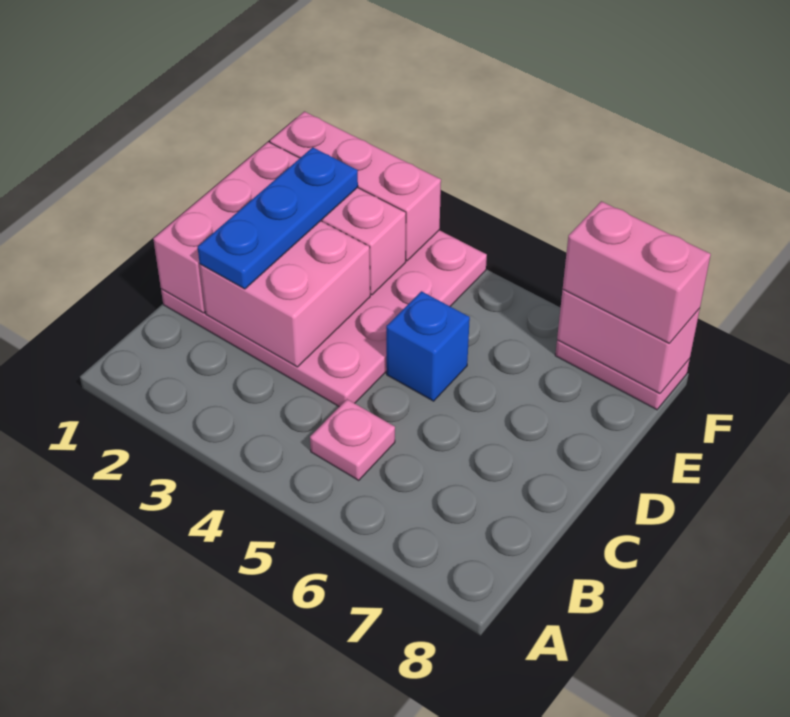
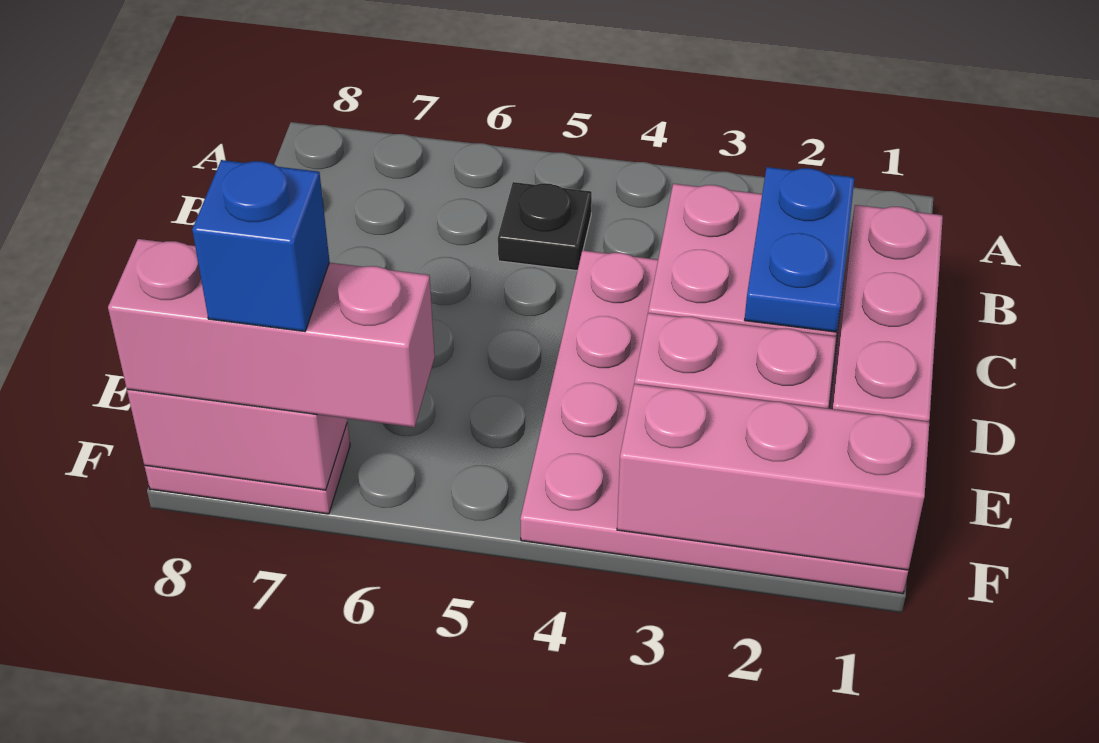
pink plate B5 level 1 -> black plate B5 level 1
blue plate C2:E2 level 3 -> blue plate C2:D2 level 3
blue brick D5 level 1 -> blue brick F7 level 4
pink brick F7:F8 level 3 -> pink brick F6:F8 level 3

